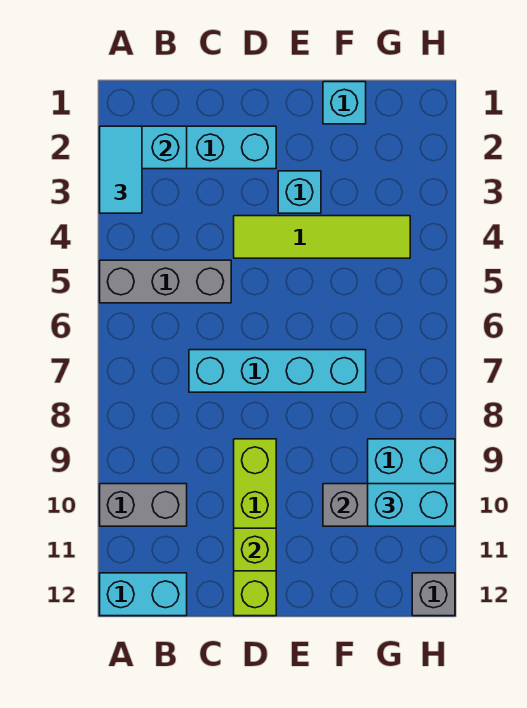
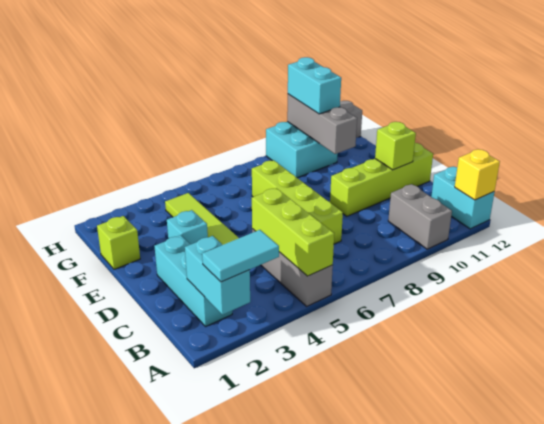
none -> lime brick A5:C5 level 2
none -> yellow brick A12 level 2
cyan brick C7:F7 level 1 -> lime brick C7:F7 level 1
cyan brick F1 level 1 -> lime brick F1 level 1

